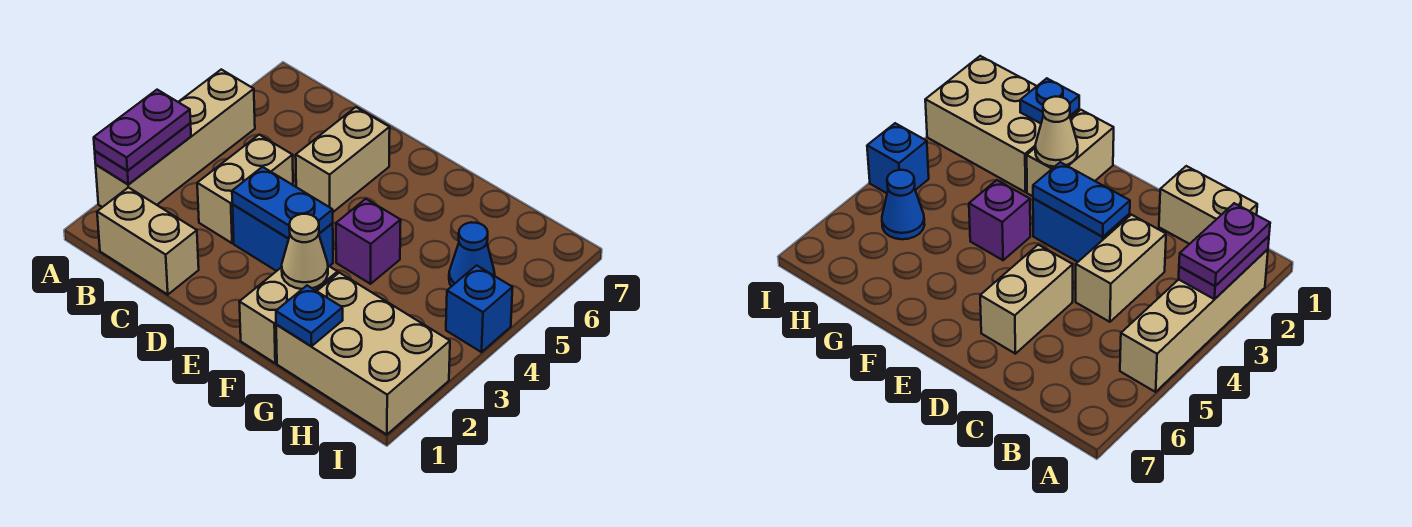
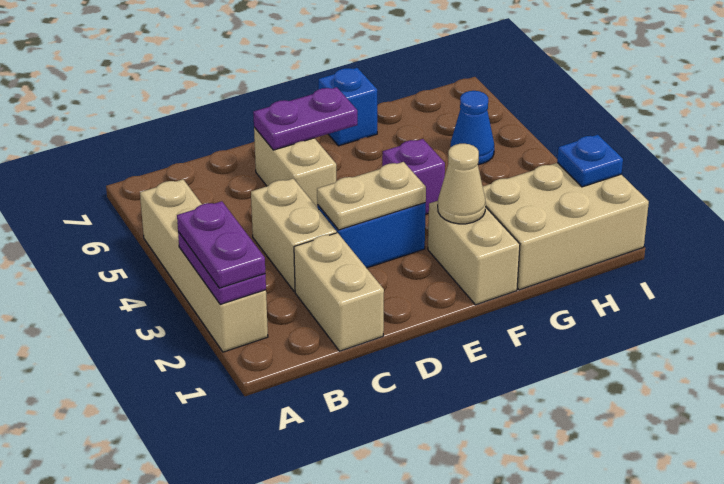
tan brick B1:C1 level 1 -> tan brick C1:C2 level 1
blue plate D3:E3 level 2 -> tan plate D3:E3 level 2
none -> purple plate D6:E6 level 2
blue plate G1 level 2 -> blue plate I2 level 2
blue brick I4 level 1 -> blue brick F7 level 1

